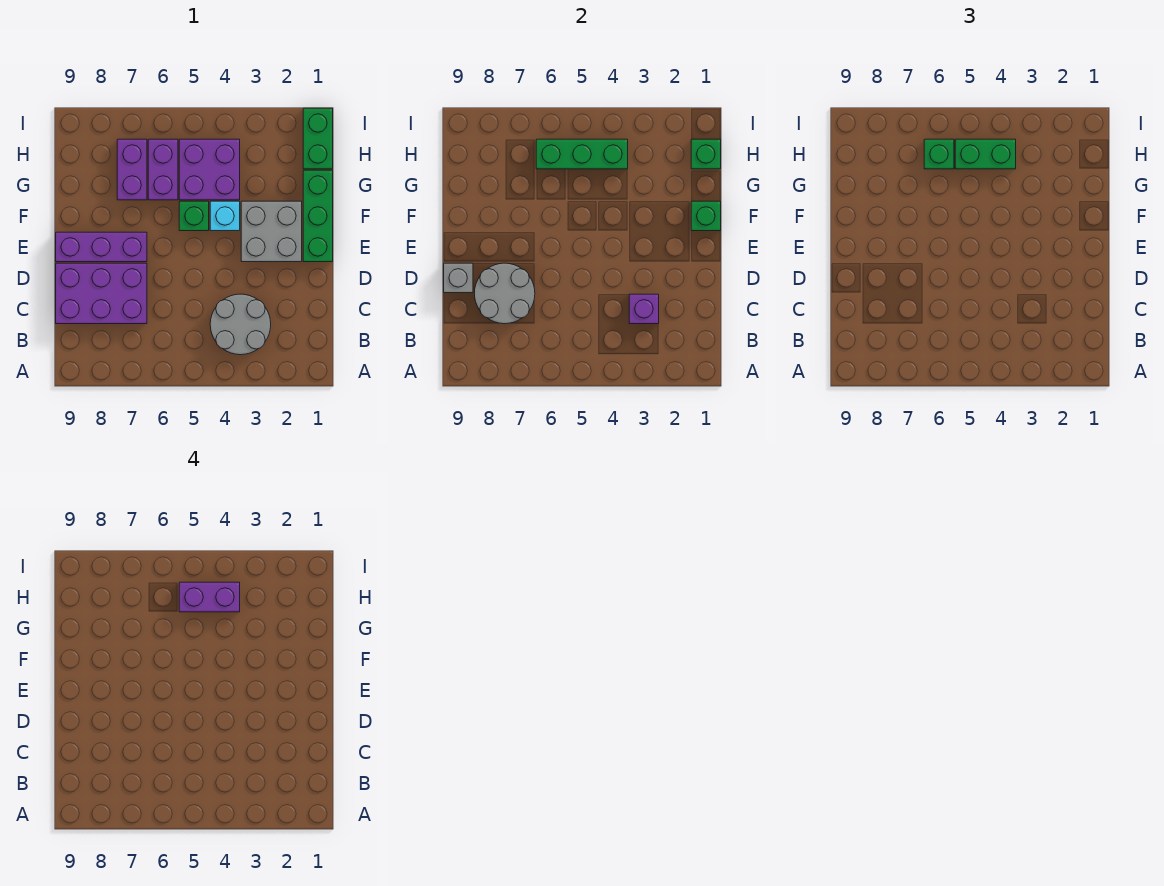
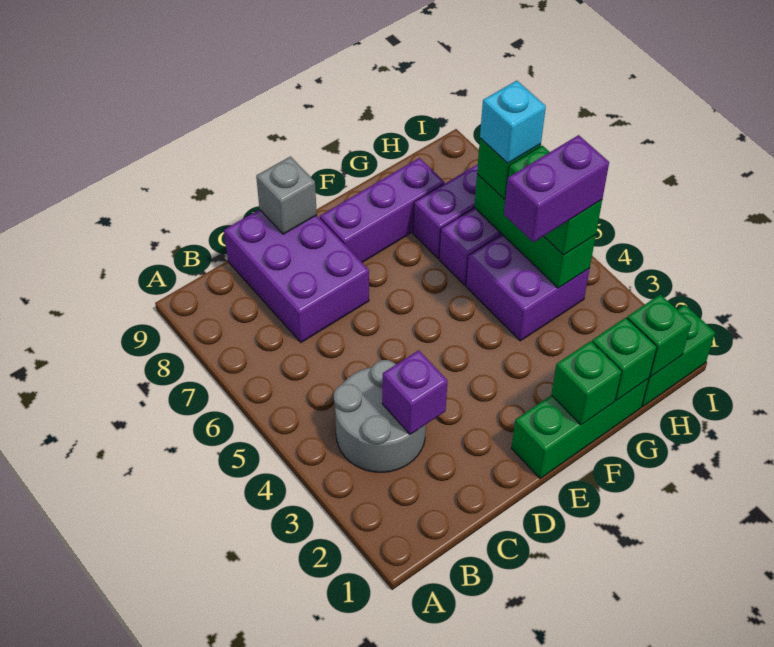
grey round brick C7:D8 level 2 -> none
grey brick E2:F3 level 1 -> none
purple brick E7:E9 level 1 -> purple brick E8:G8 level 1
cyan brick F4 level 1 -> cyan brick H6 level 4
green brick F5 level 1 -> green brick G1 level 2
purple brick H4:H5 level 4 -> purple brick G4:H4 level 4

